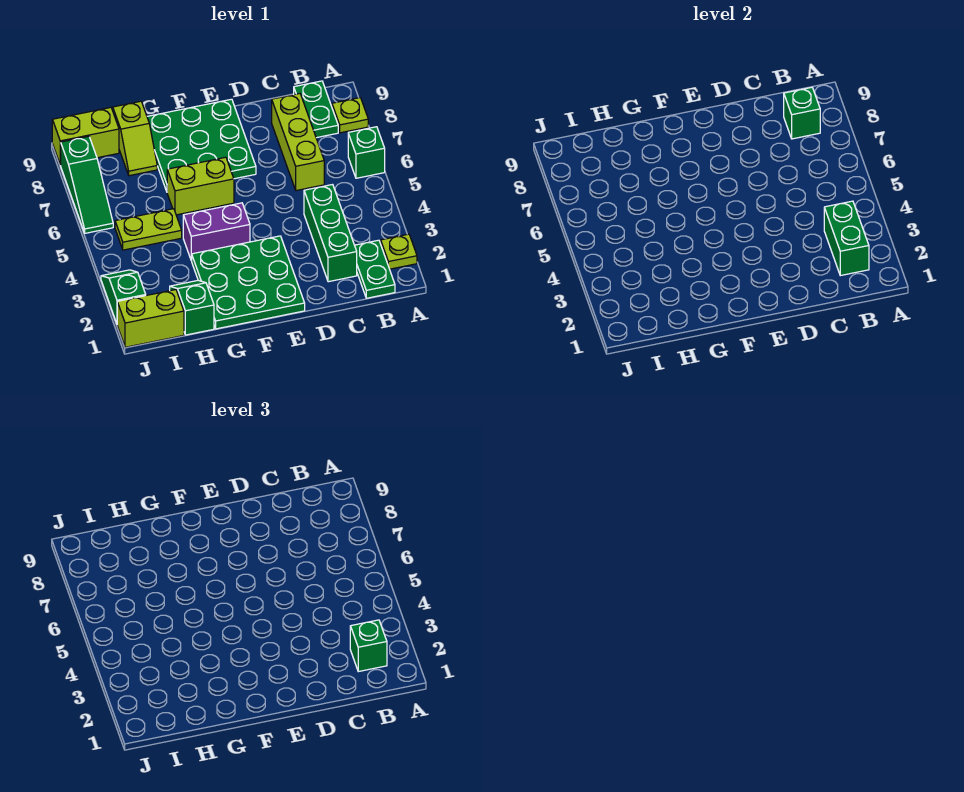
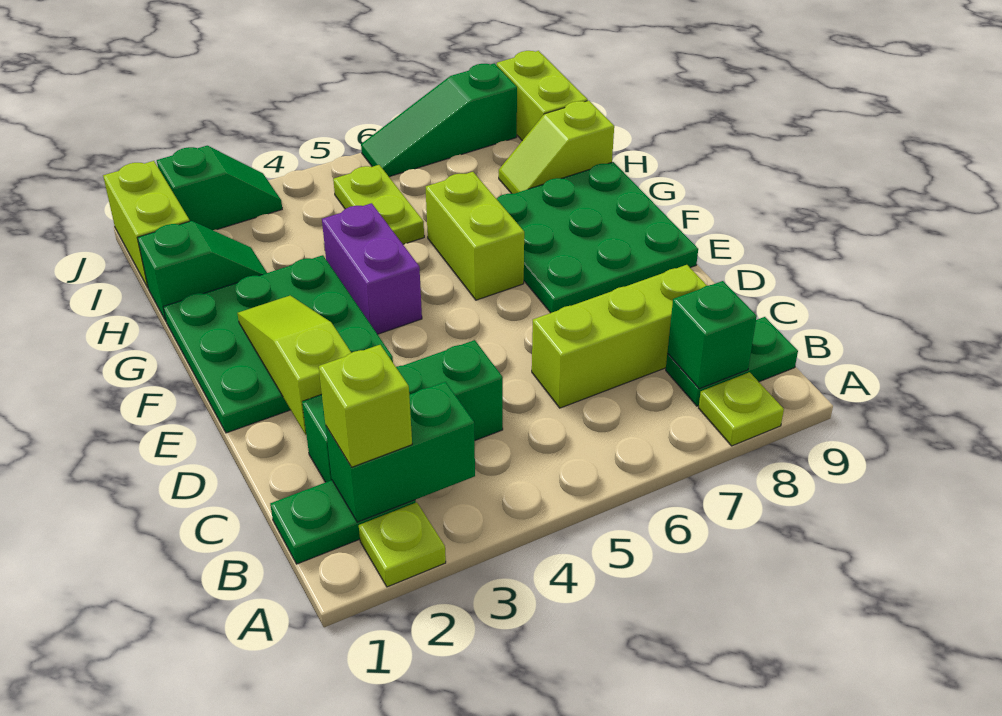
green brick A6 level 1 -> none
green brick B2 level 3 -> lime brick B2 level 3
none -> lime slope D2:F2 level 2 top D

